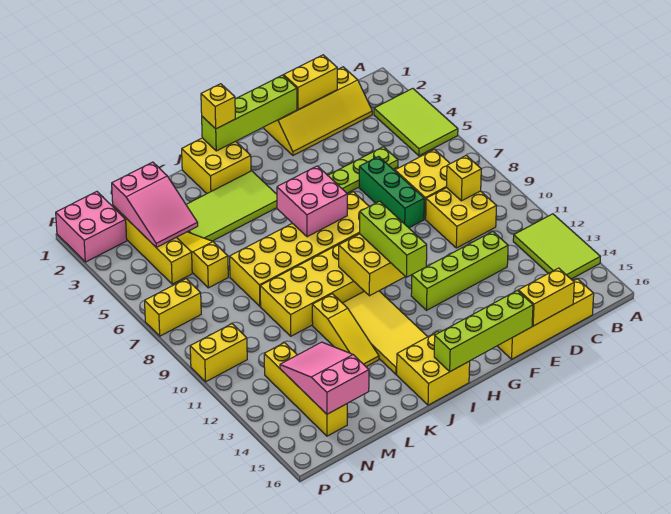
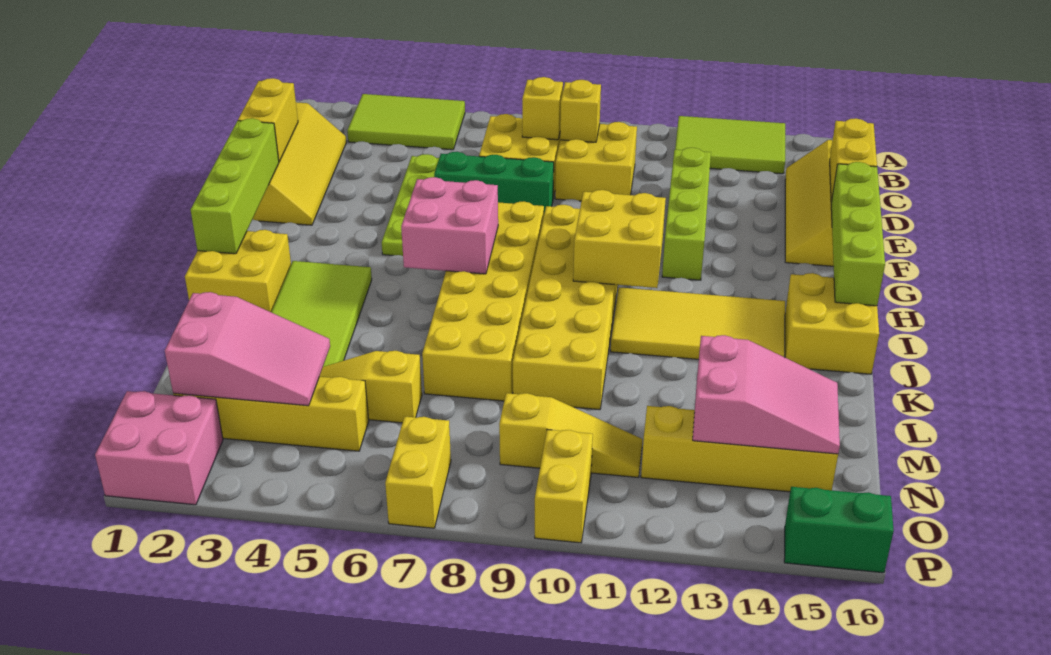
lime brick H10:H12 level 3 -> none
yellow brick I1 level 3 -> yellow brick C8 level 2
yellow slope K11:K13 level 1 top 11 -> yellow slope N9:N11 level 1 top 9
pink slope M13:N15 level 2 top 15 -> pink slope M13:N15 level 2 top 13
none -> green brick P15:P16 level 1

